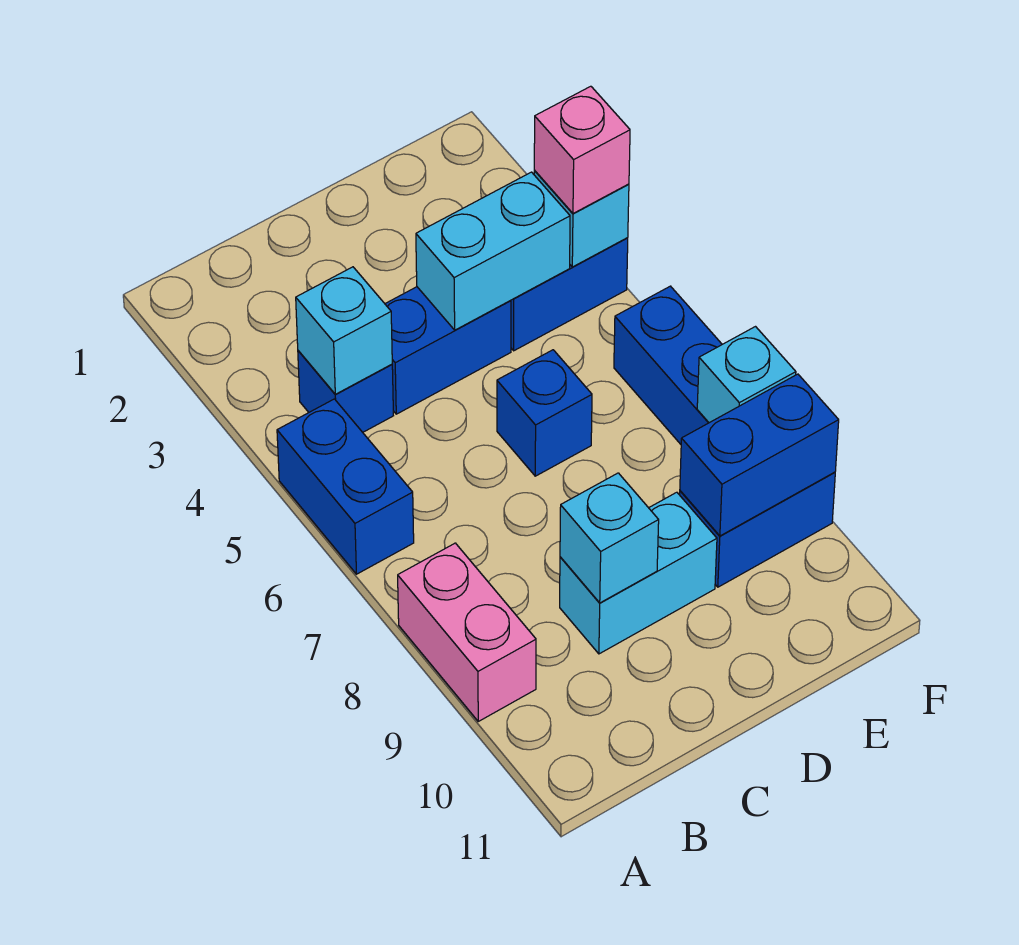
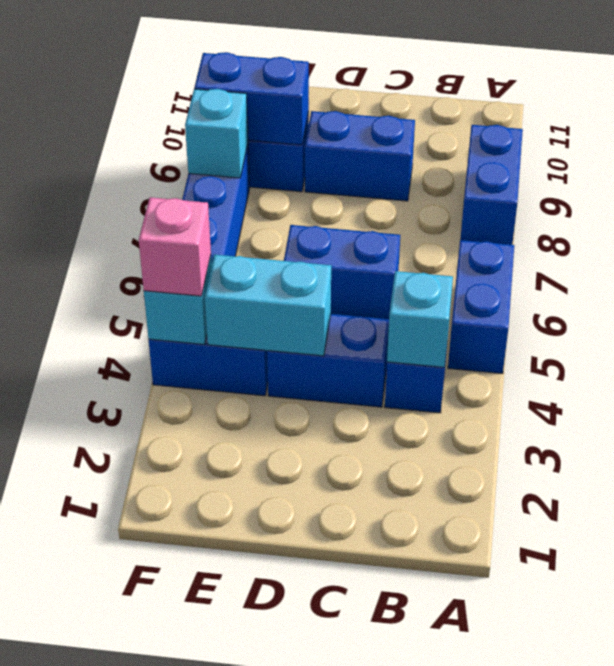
pink brick A8:A9 level 1 -> blue brick A8:A9 level 1
cyan brick C9:D9 level 1 -> blue brick C9:D9 level 1
cyan brick C9 level 2 -> none
blue brick D6 level 1 -> blue brick C6:D6 level 1

